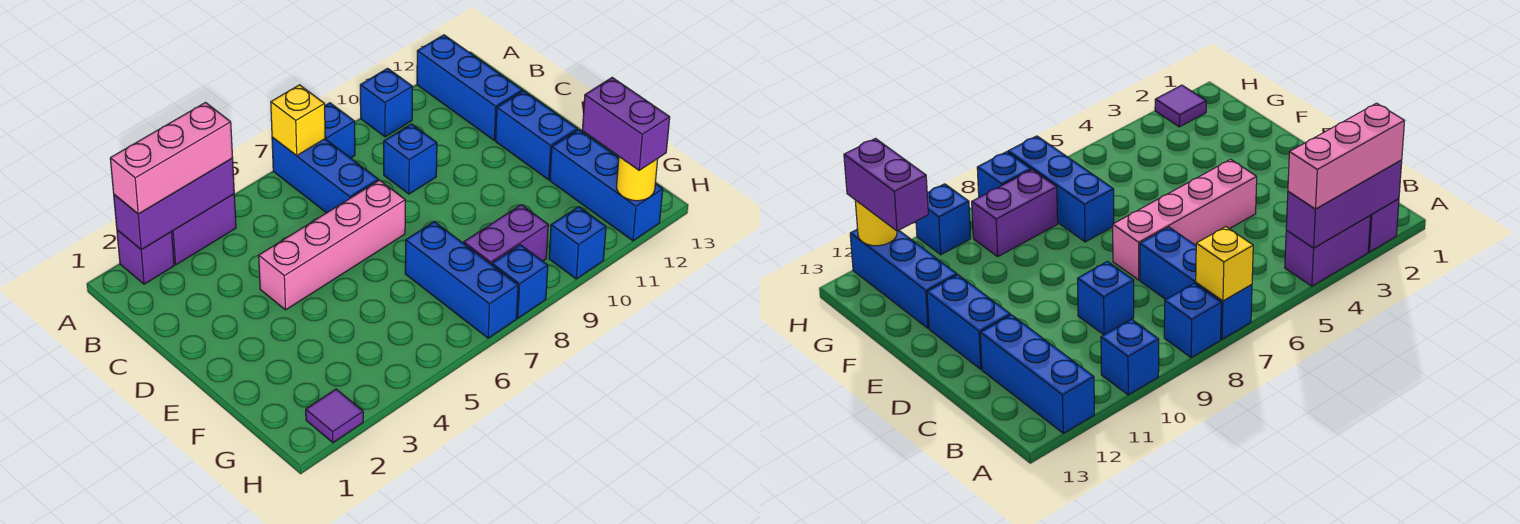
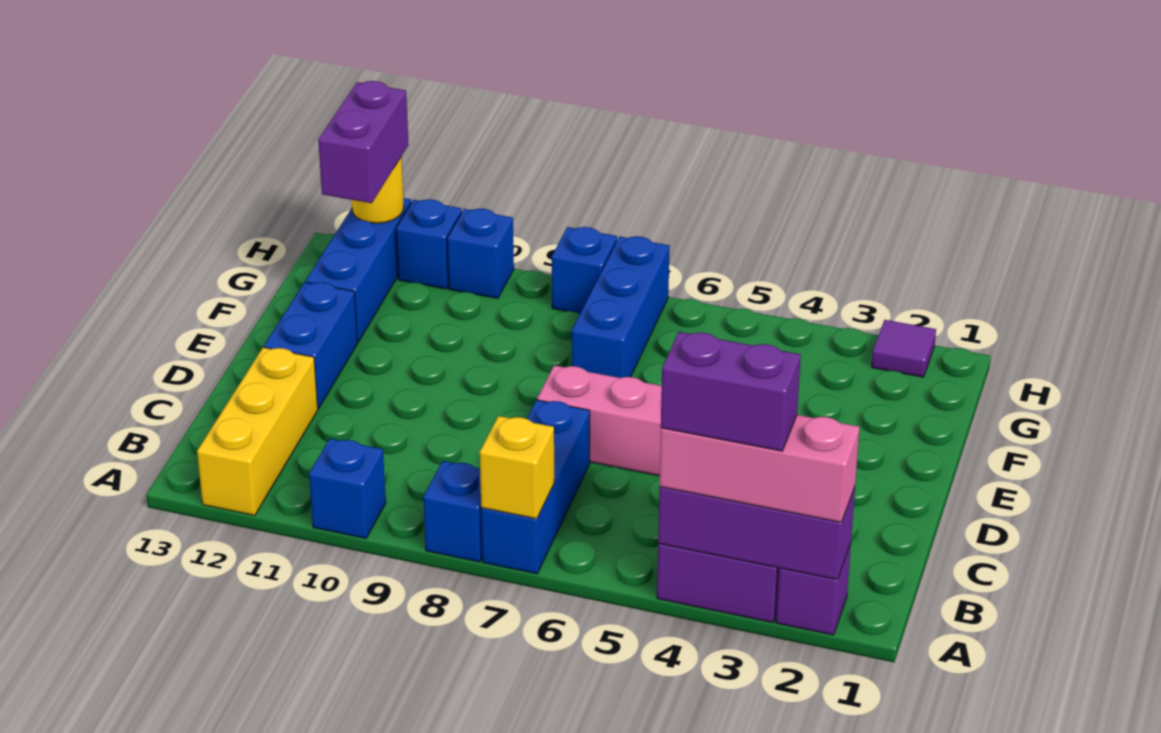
blue brick A12:C12 level 1 -> yellow brick A12:C12 level 1
blue brick C9 level 1 -> blue brick H11 level 1
purple brick G8:G9 level 1 -> purple brick A3:A4 level 4

